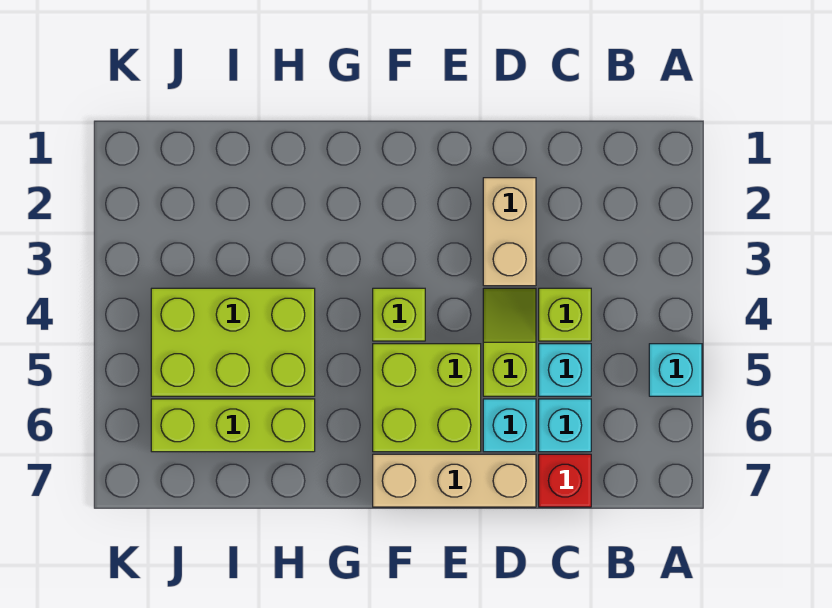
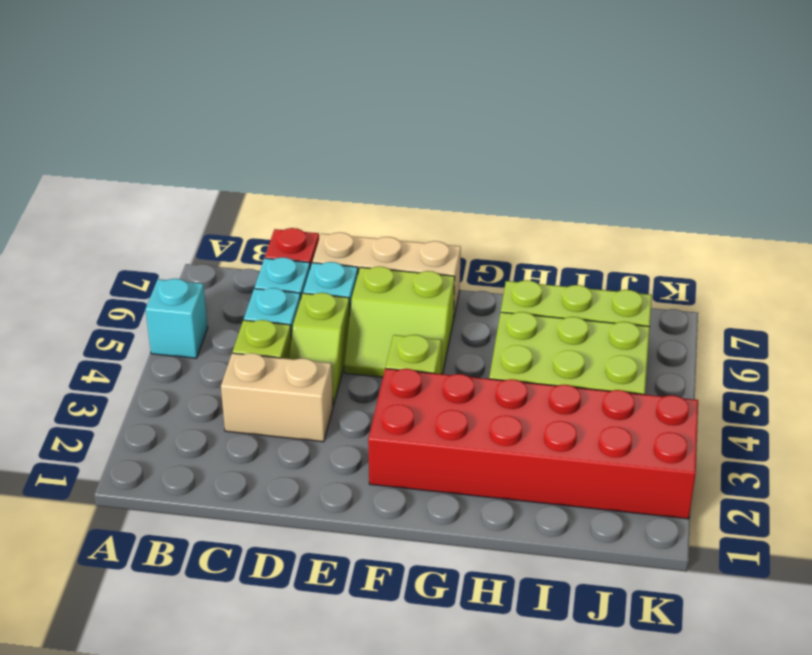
tan brick D2:D3 level 1 -> tan brick C3:D3 level 1
lime brick E5:F6 level 1 -> lime slope E5:F6 level 1 top 6
none -> red brick F2:K3 level 1

